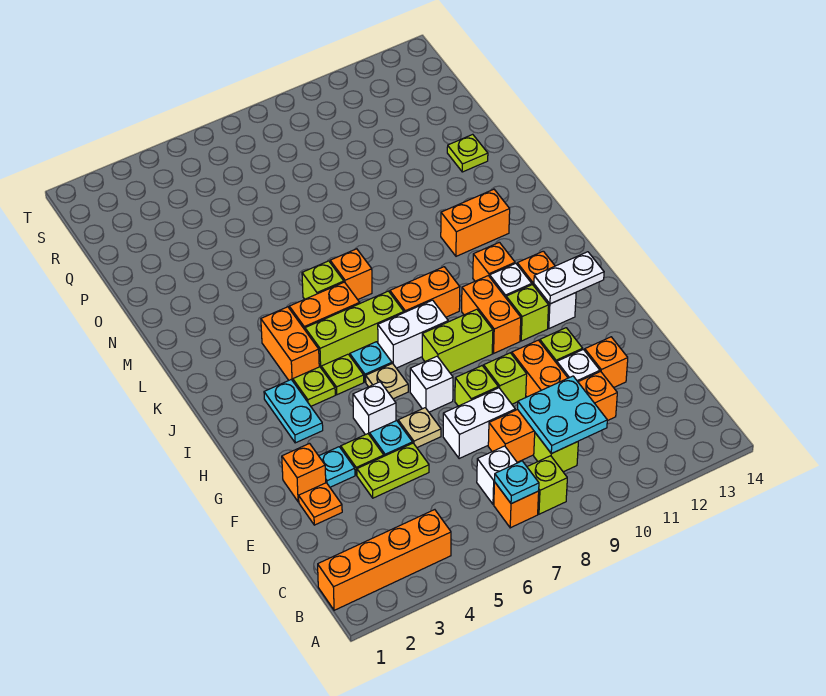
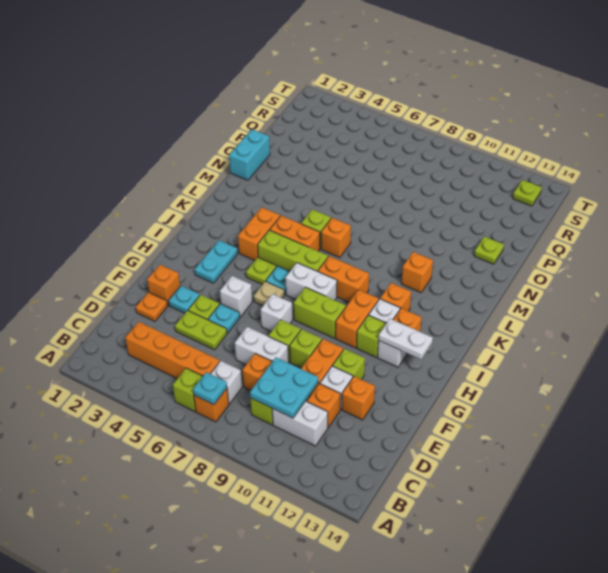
orange brick B1:B4 level 1 -> orange brick C3:C6 level 1
lime brick B8 level 1 -> lime brick B6 level 1
none -> white brick C10:C11 level 1
tan plate F6 level 1 -> none
lime plate I4 level 1 -> lime plate S13 level 1
orange brick L11:L12 level 1 -> orange brick L11 level 1
none -> cyan brick N1:O1 level 1

